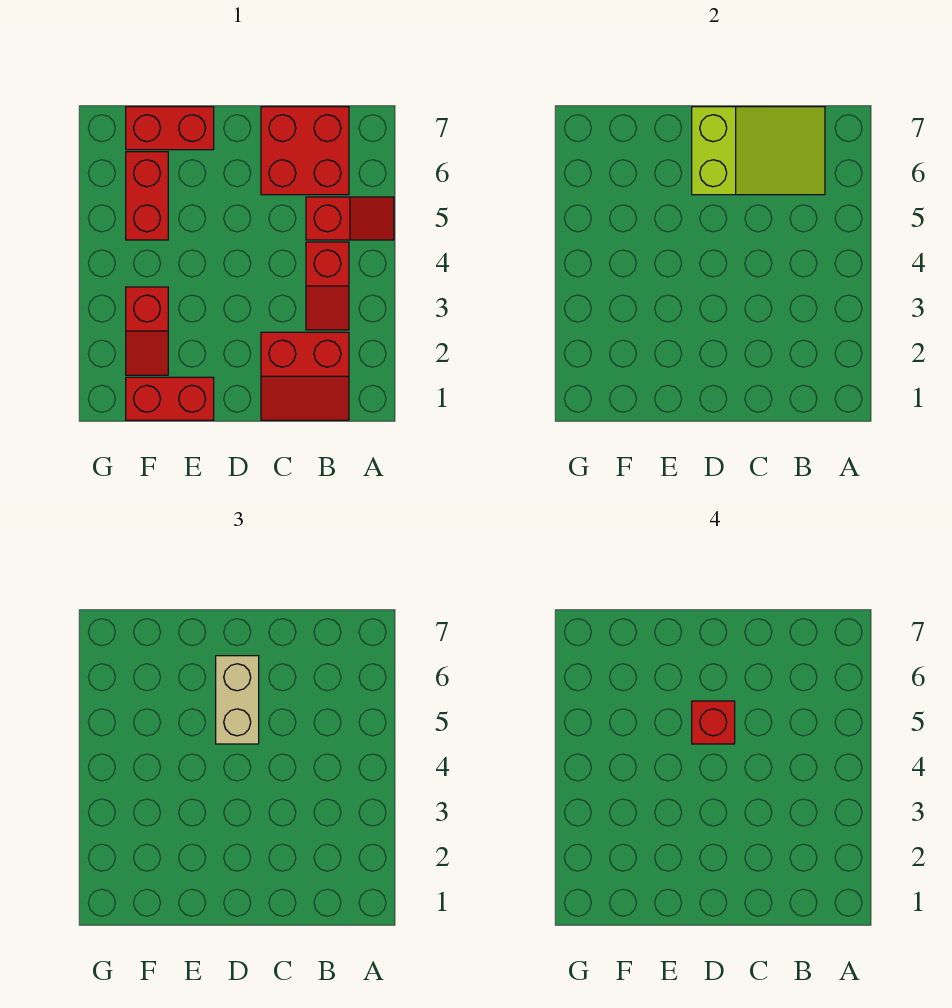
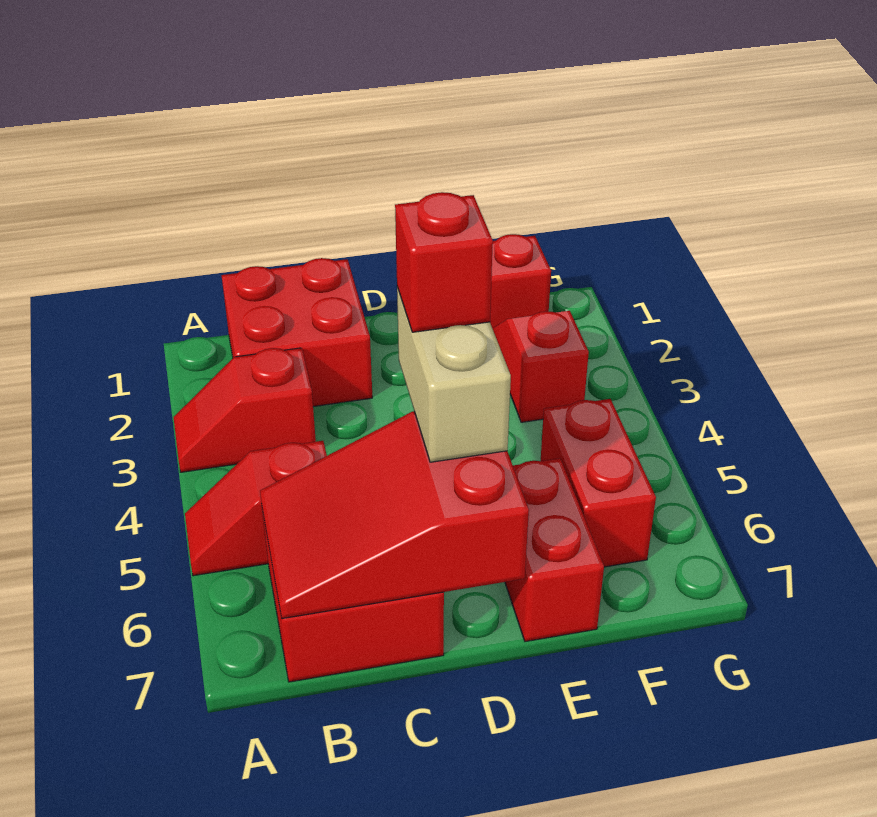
red slope B1:C2 level 1 top 2 -> red brick B1:C2 level 1
red slope B3:B4 level 1 top 4 -> red slope A3:B3 level 1 top B
lime slope B6:D7 level 2 top D -> red slope B6:D7 level 2 top D
red brick E7:F7 level 1 -> red brick E6:E7 level 1

